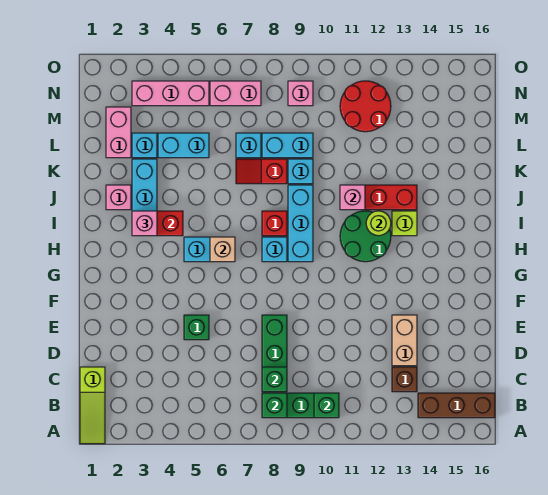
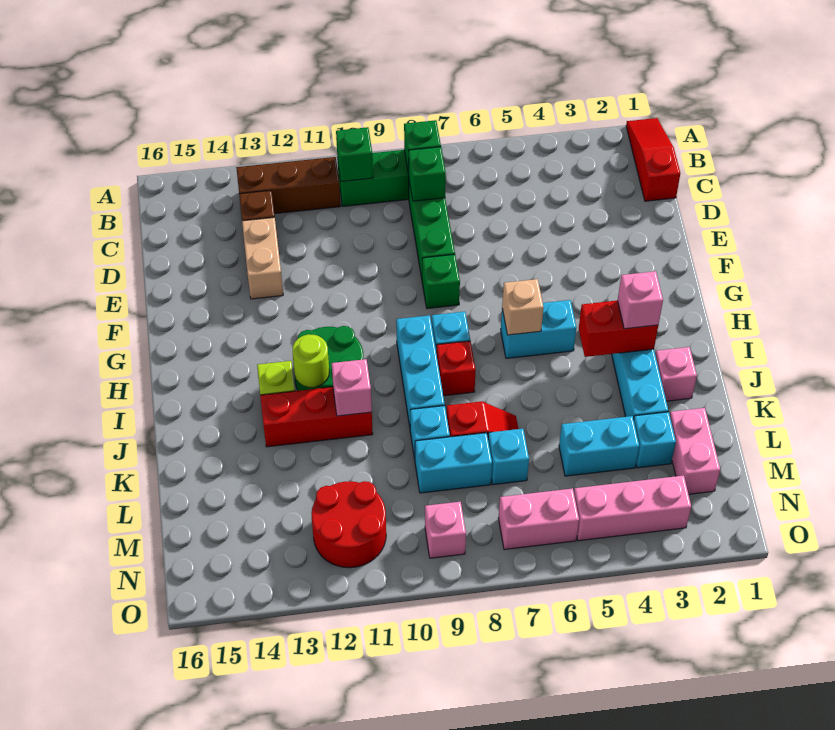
lime slope A1:C1 level 1 top C -> red slope A1:C1 level 1 top C
brown brick B14:B16 level 1 -> brown brick B11:B13 level 1
green brick E5 level 1 -> green brick F8 level 1

